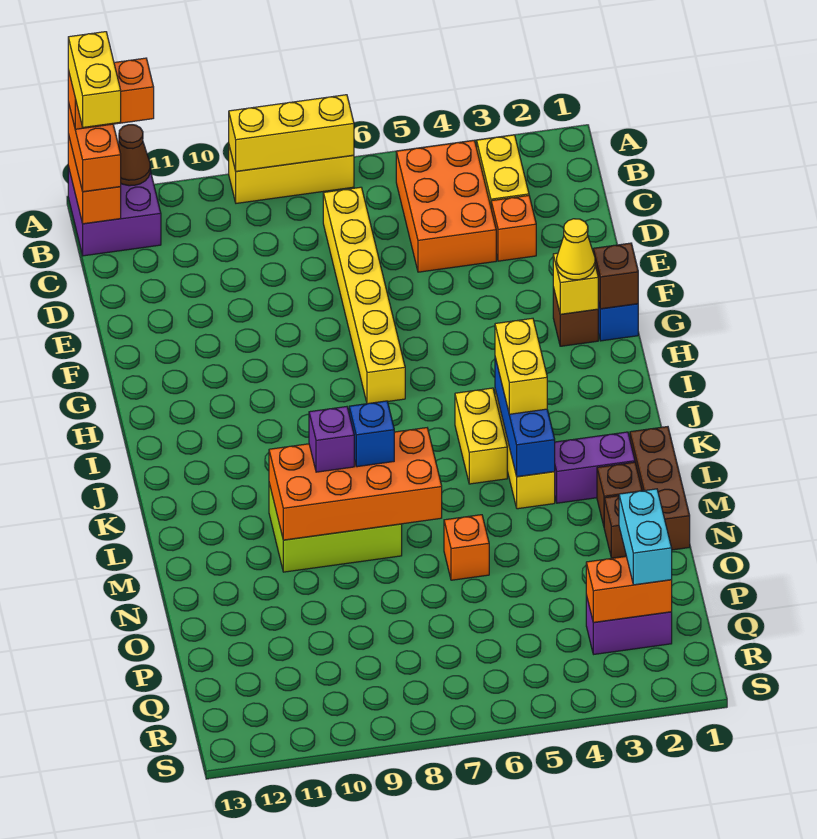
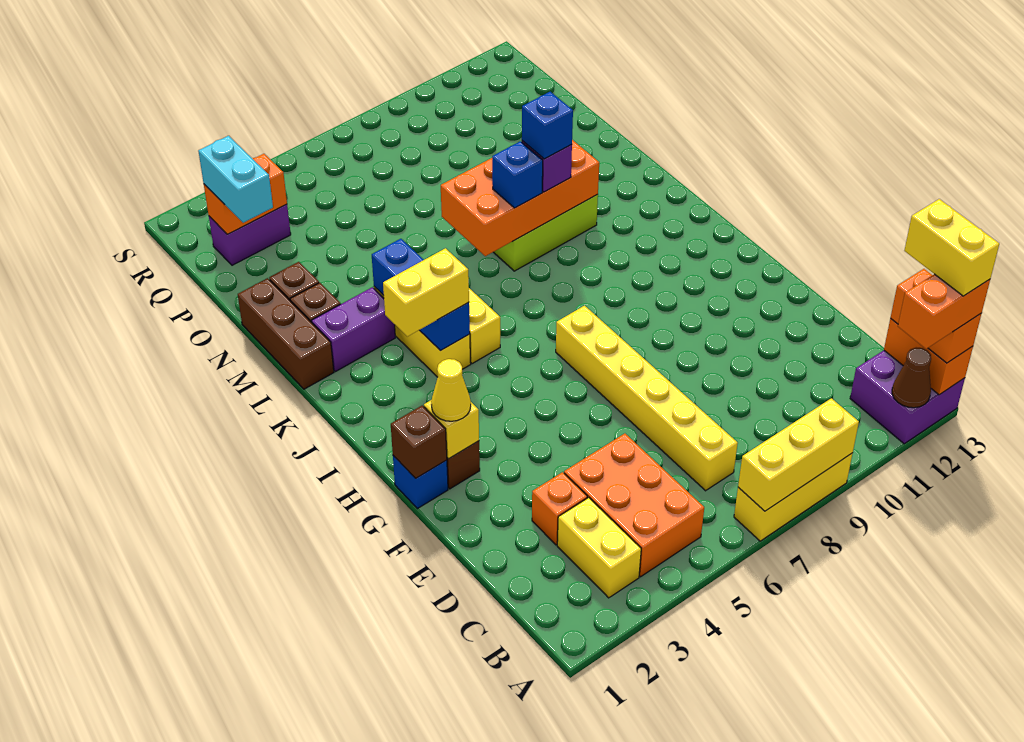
yellow brick J4:K4 level 3 -> yellow brick J3:J4 level 3
none -> blue brick L9 level 4
orange brick N6 level 1 -> none

